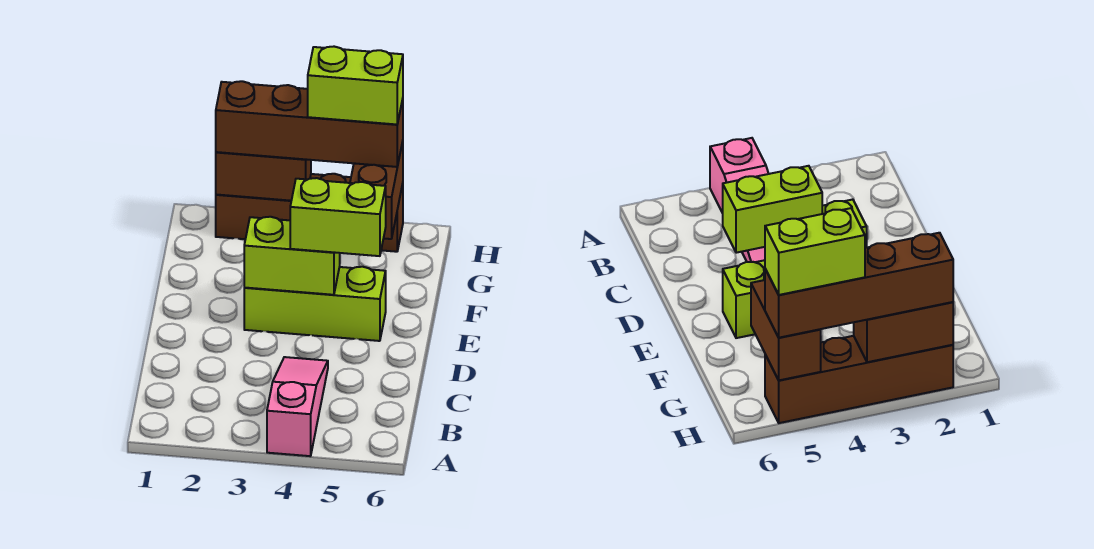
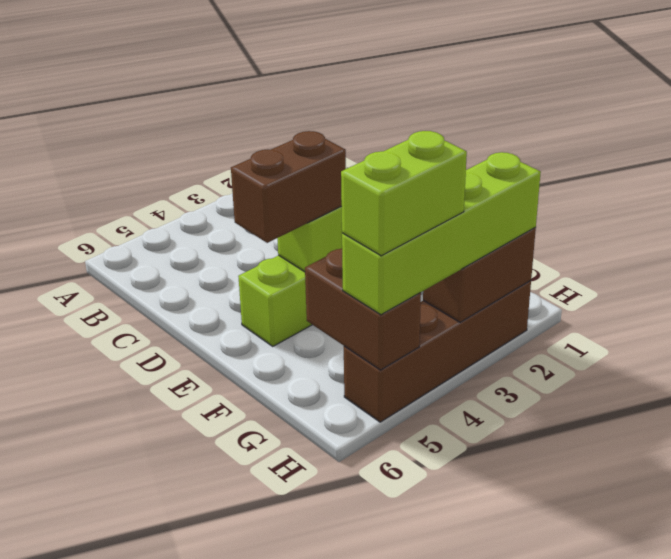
pink slope A4:C4 level 1 top A -> none
lime brick E4:E5 level 3 -> brown brick E4:E5 level 3
brown brick H2:H5 level 3 -> lime brick H2:H5 level 3

